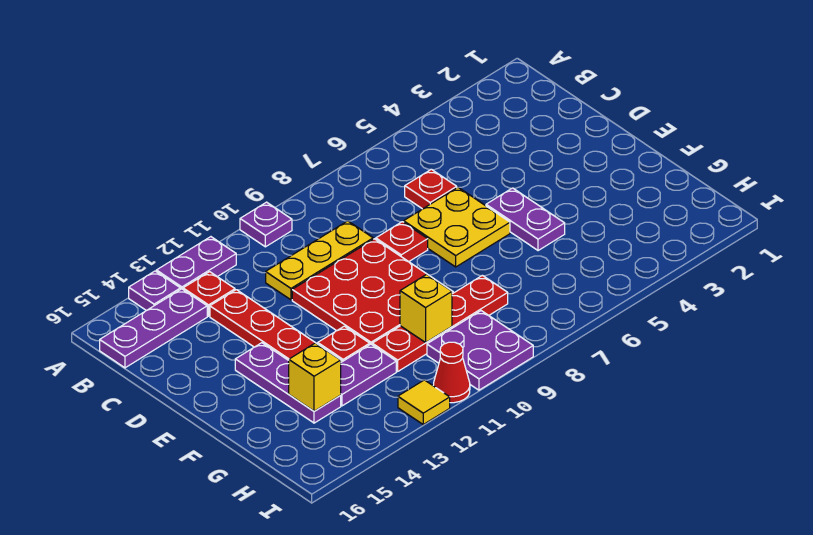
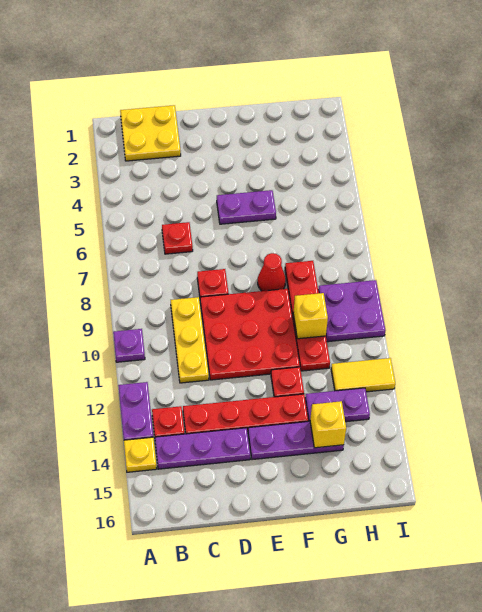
purple plate A14 level 1 -> yellow plate A14 level 1
purple plate B14:B16 level 1 -> purple plate B14:D14 level 1
yellow plate D6:E7 level 1 -> yellow plate B1:C2 level 1
purple plate G12:G13 level 1 -> purple plate G13:H13 level 1
red cone I11 level 1 -> red cone F8 level 1
yellow tile I12 level 1 -> yellow tile H12:I12 level 1

